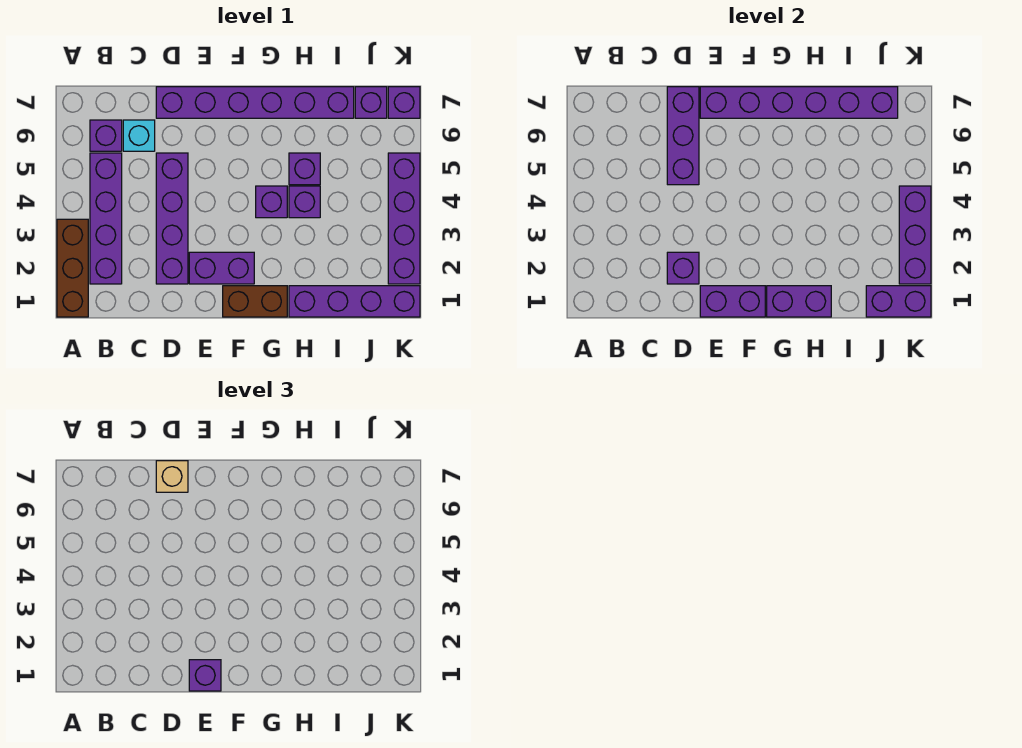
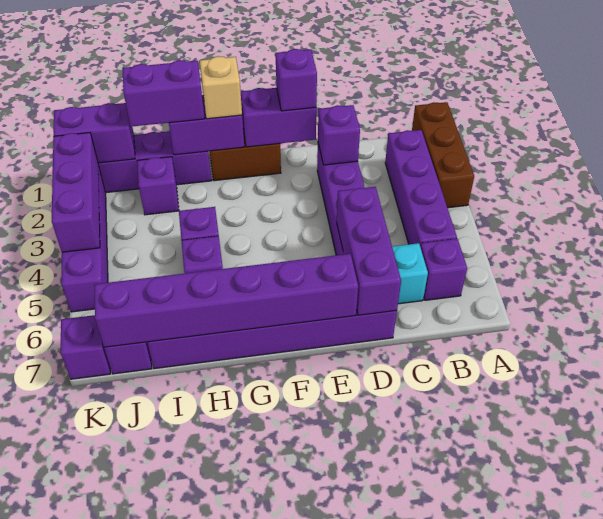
tan brick D7 level 3 -> tan brick G1 level 3
purple brick E2:F2 level 1 -> purple brick H1:I1 level 3
purple brick G4 level 1 -> purple brick I2 level 1

